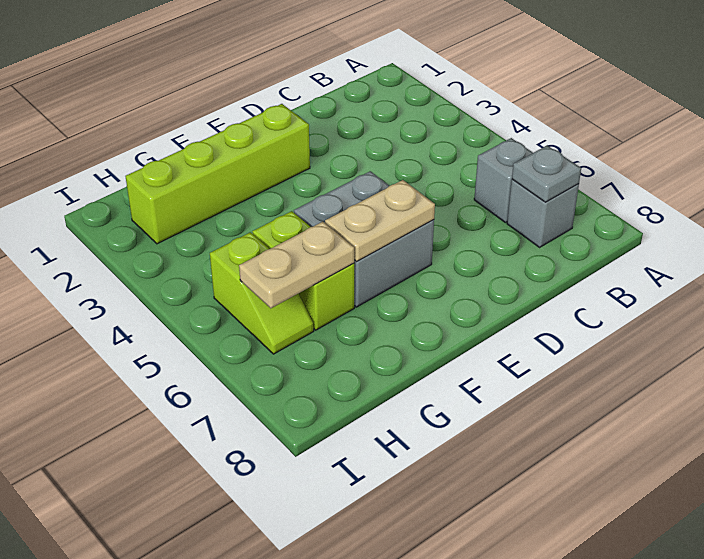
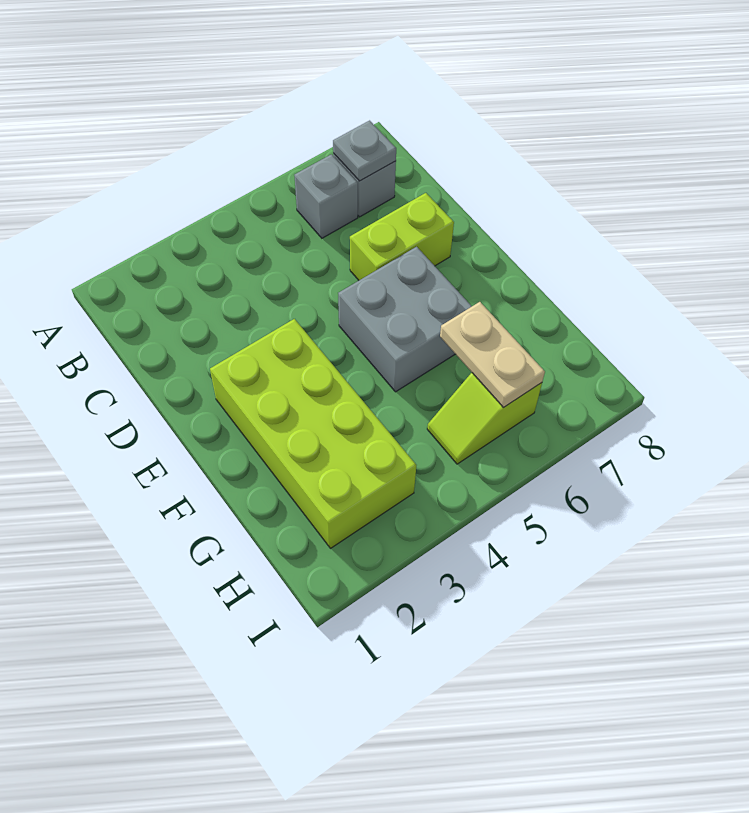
lime brick E2:H2 level 1 -> lime brick E2:H3 level 1
tan plate E6:F6 level 2 -> none
lime brick G5:G6 level 1 -> lime brick D6:D7 level 1
lime slope H5:H6 level 1 top 5 -> lime slope H5:H6 level 1 top 6

